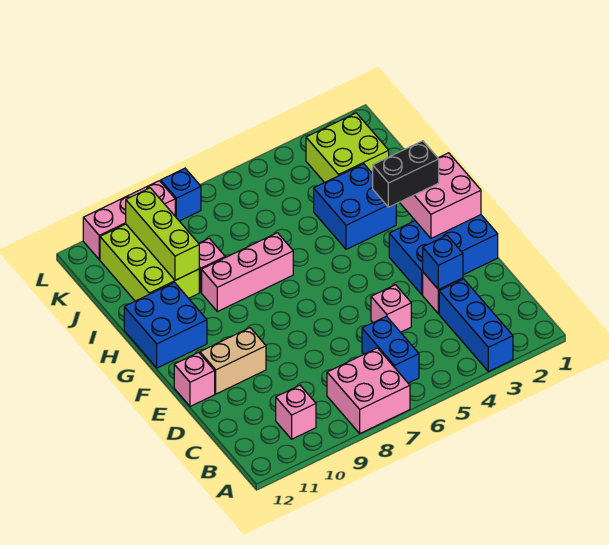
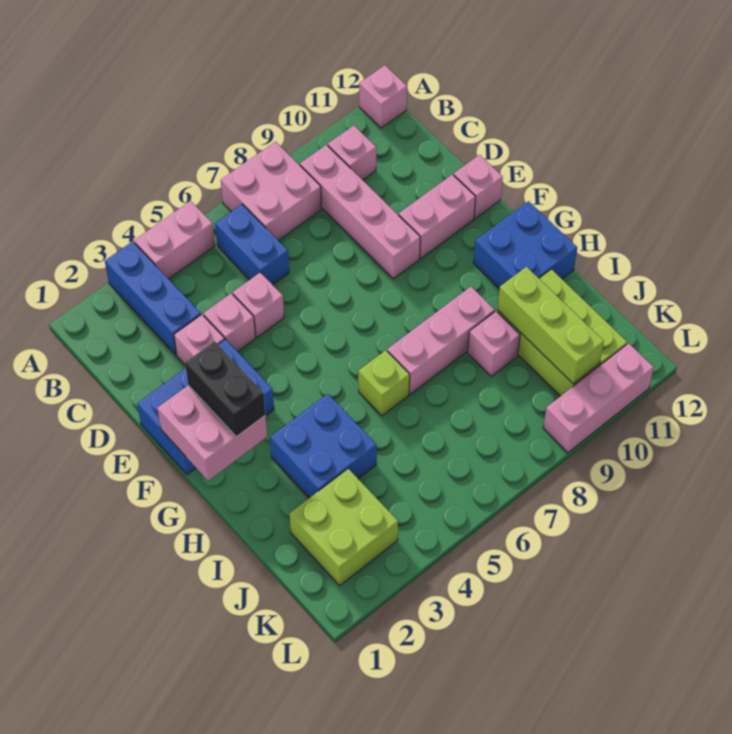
none -> pink brick A4:A5 level 1
none -> pink brick A12 level 1
none -> pink brick B9:E9 level 1
blue brick D3 level 2 -> none
none -> pink brick D4 level 1
tan brick E10:E11 level 1 -> pink brick E10:E11 level 1
black brick G2:G3 level 3 -> black brick F2:G2 level 3
none -> lime brick H6 level 1
blue brick L8 level 1 -> none

